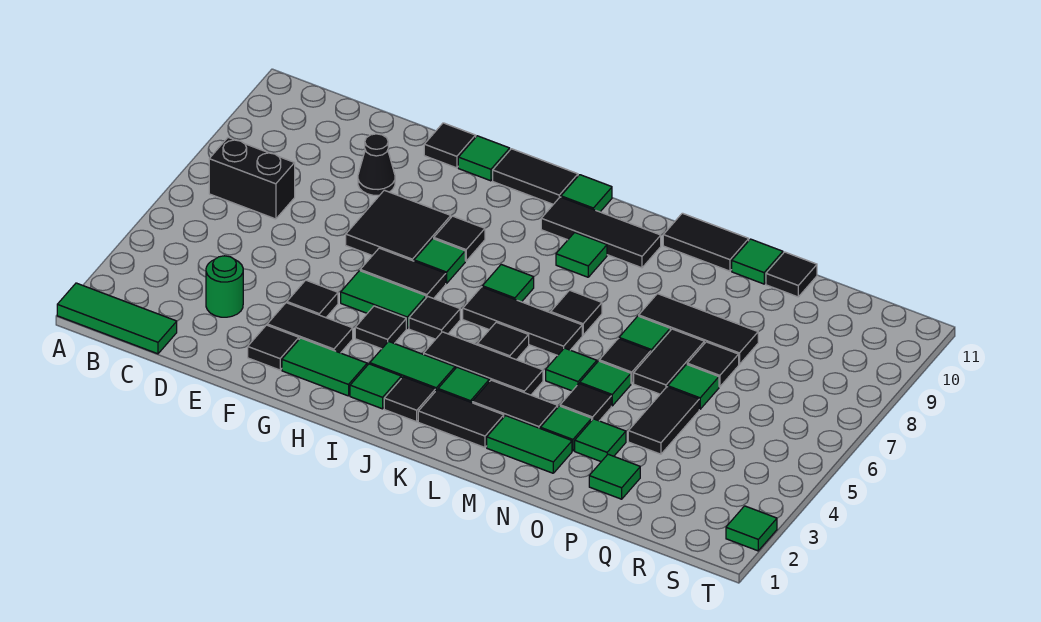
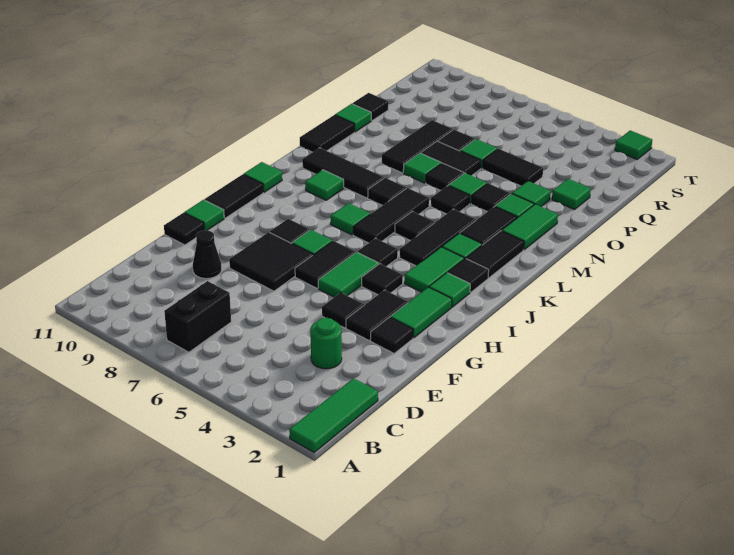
black tile J10:L10 level 1 -> black tile L8:L10 level 1
green tile M5 level 1 -> black tile M5 level 1

